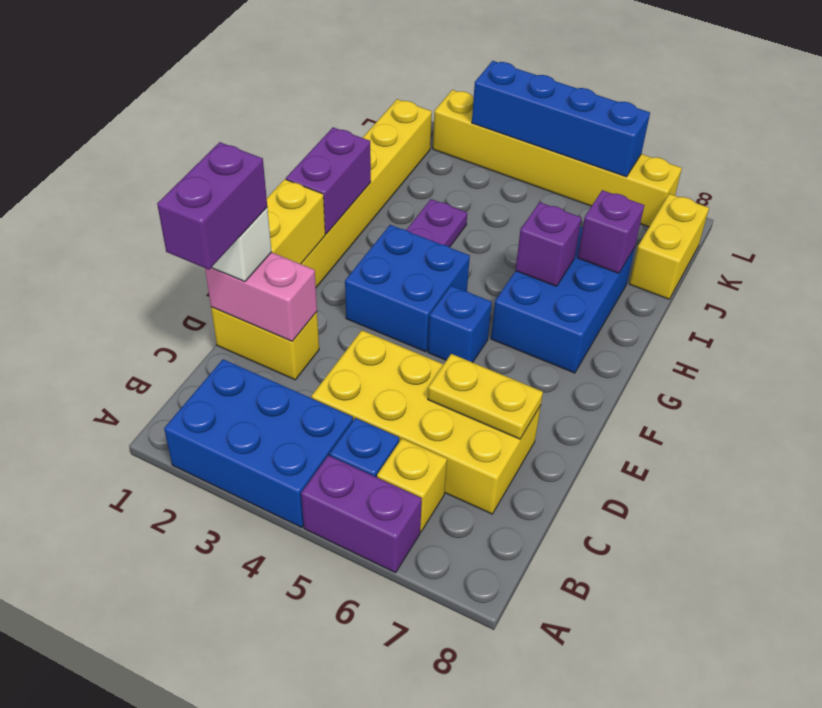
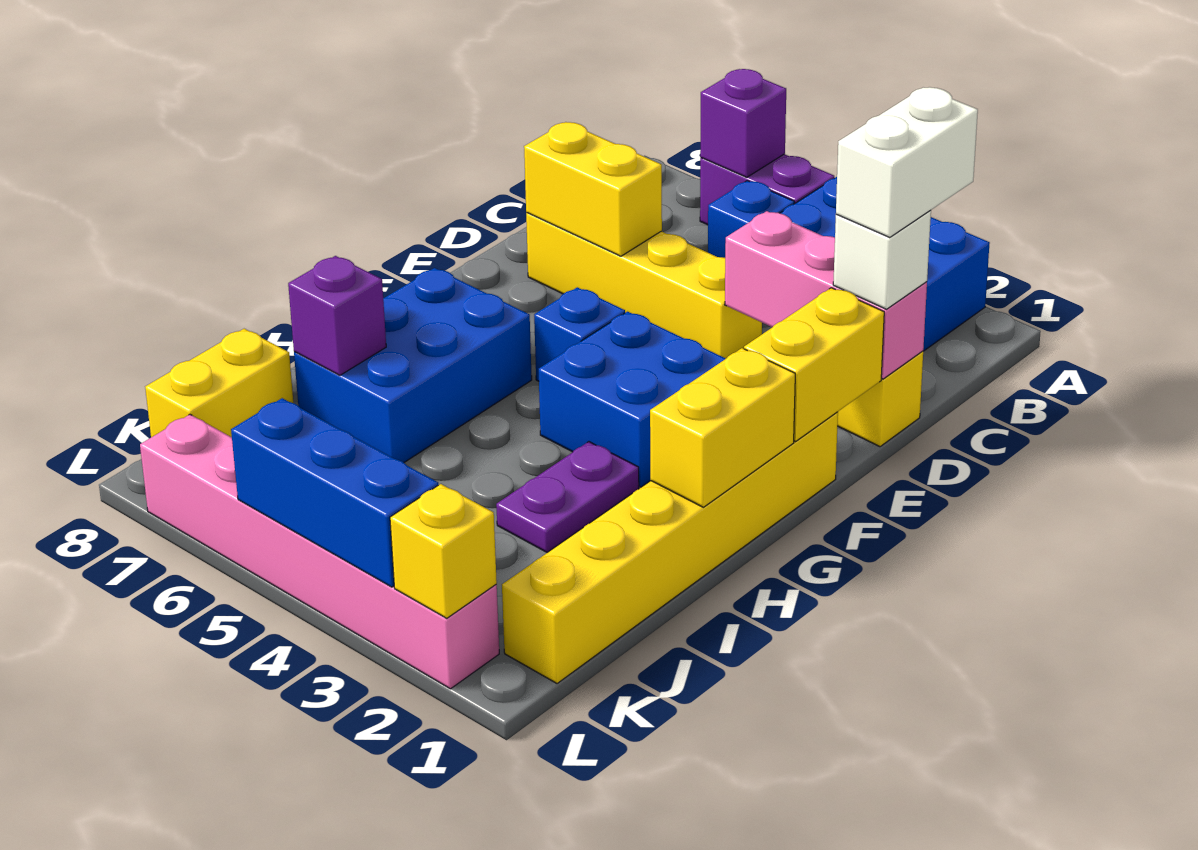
yellow brick B6 level 1 -> yellow brick L2 level 2
purple brick C1:D1 level 4 -> white brick C1:D1 level 4
yellow brick C4:D7 level 1 -> yellow brick D4:D7 level 1
pink brick D1:D2 level 2 -> pink brick D1:D3 level 2
yellow plate D6:D7 level 2 -> yellow brick D6:D7 level 2
purple brick G1:H1 level 2 -> yellow brick G1:H1 level 2
purple brick H6 level 2 -> purple brick A6 level 2
yellow brick L2:L7 level 1 -> pink brick L2:L7 level 1
blue brick L3:L6 level 2 -> blue brick L3:L5 level 2

